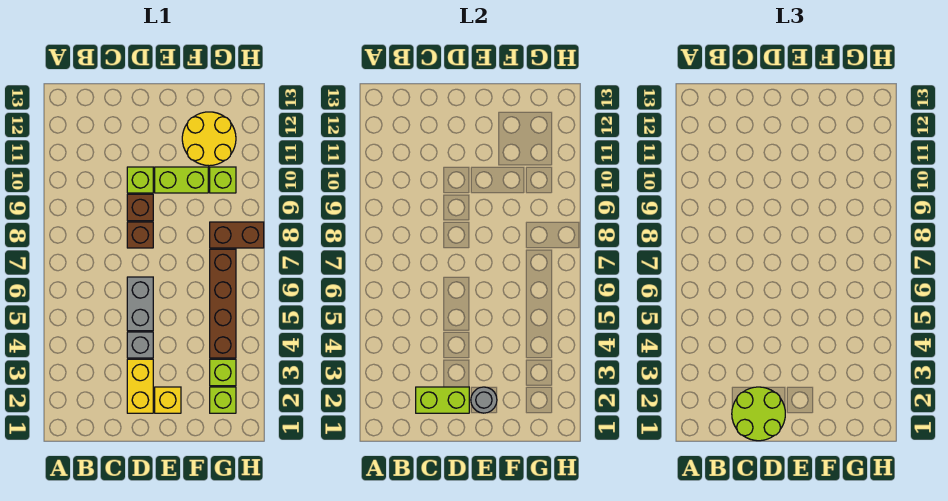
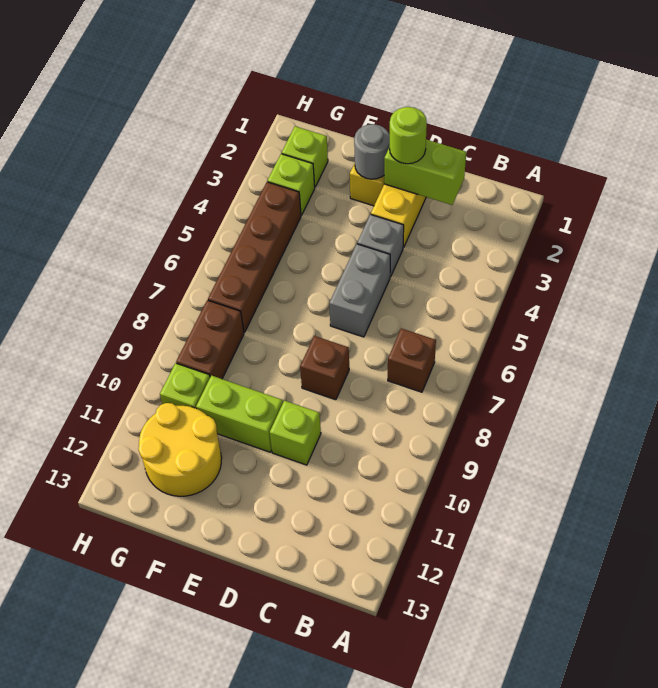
lime round brick C1:D2 level 3 -> lime round brick D2 level 3
brown brick D9 level 1 -> brown brick B7 level 1
brown brick G8:H8 level 1 -> brown brick G8:G9 level 1

